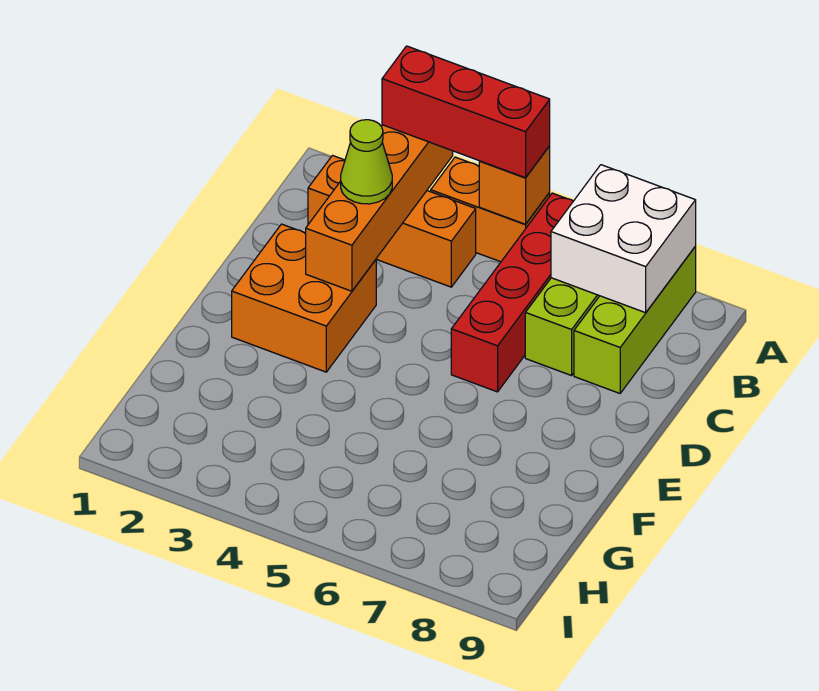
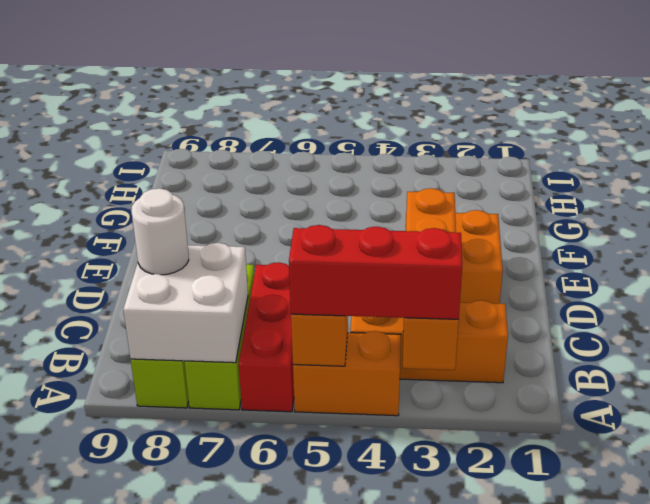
red brick A6:D6 level 1 -> red brick A6:C6 level 1
none -> white round brick B8 level 3
lime cone C3 level 3 -> none

